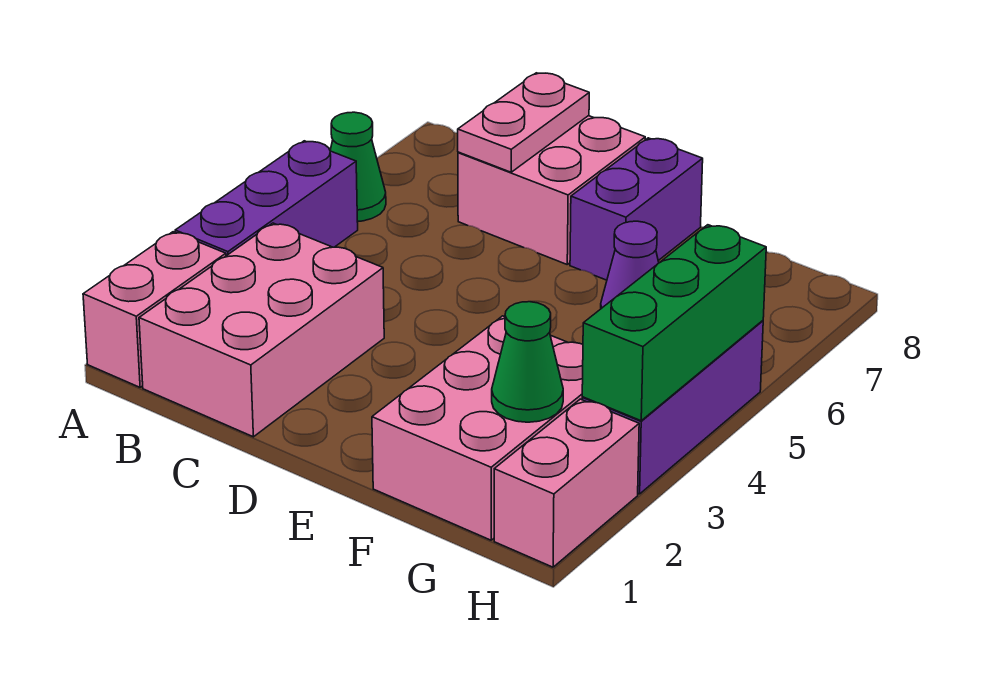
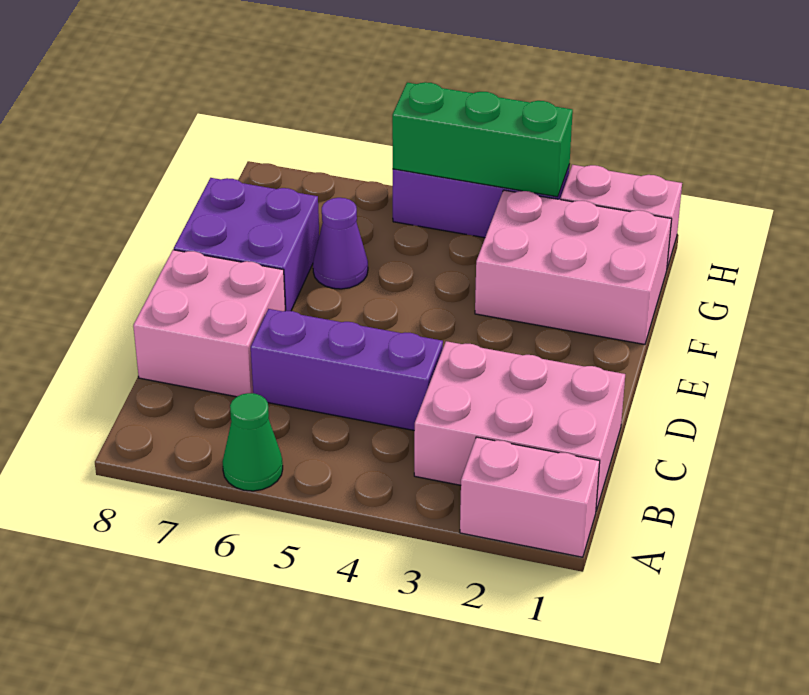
purple brick A3:A5 level 1 -> purple brick C4:C6 level 1
pink plate C7:C8 level 2 -> none
purple brick E7:E8 level 1 -> purple brick E7:F8 level 1
green cone G2 level 2 -> none

